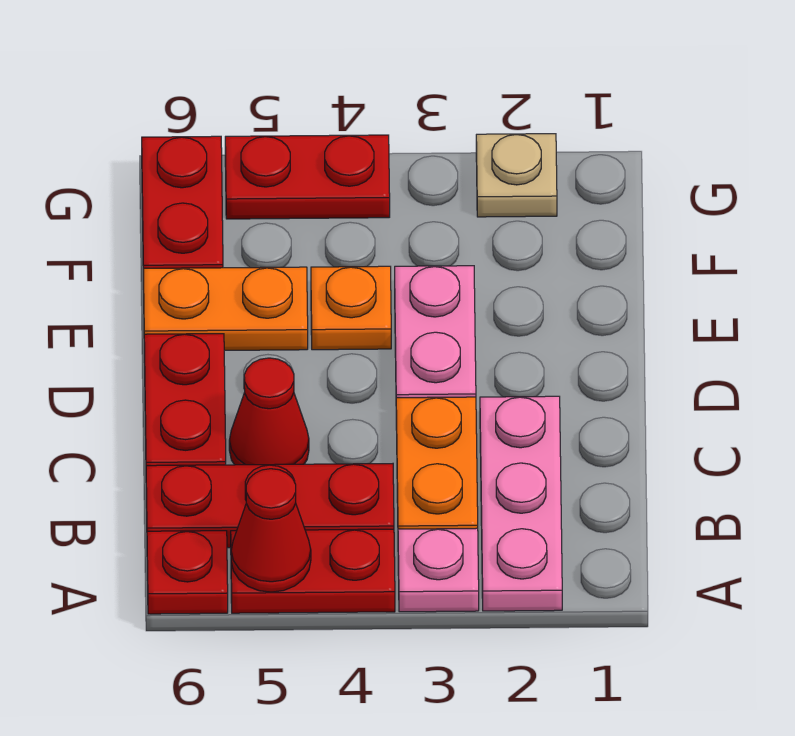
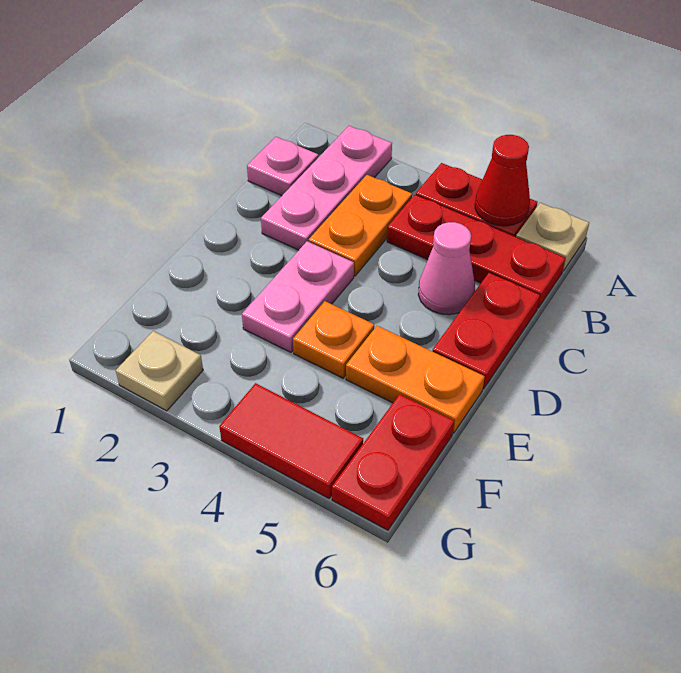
pink plate A3 level 1 -> pink plate B1 level 1
red plate A6 level 1 -> tan plate A6 level 1
red cone C5 level 1 -> pink cone C5 level 1
red plate G4:G5 level 1 -> red tile G4:G5 level 1

